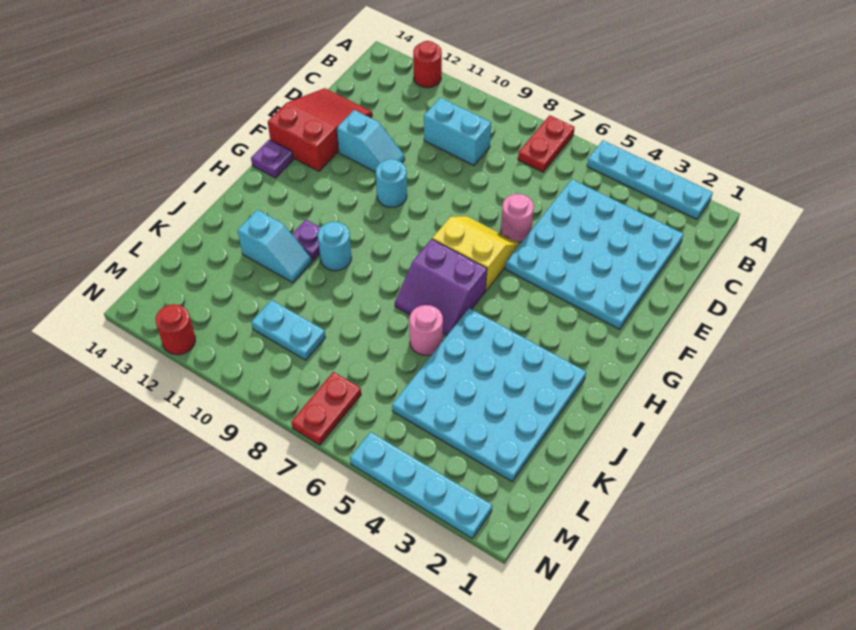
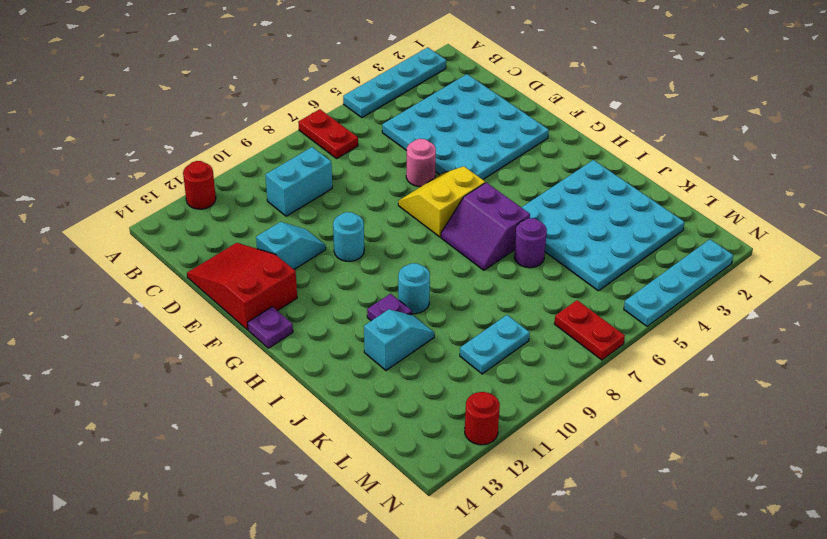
purple slope H6:I7 level 1 top H -> purple slope H6:I7 level 1 top 6
pink round brick J6 level 1 -> purple round brick J6 level 1

